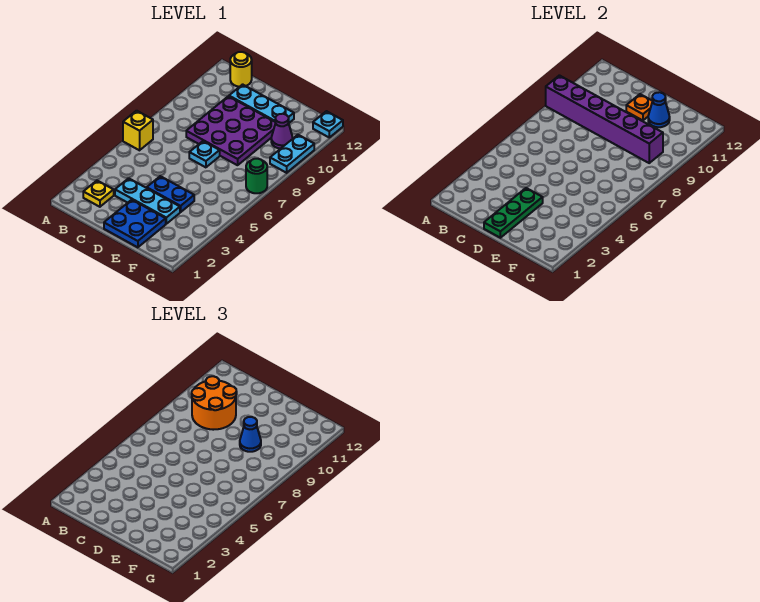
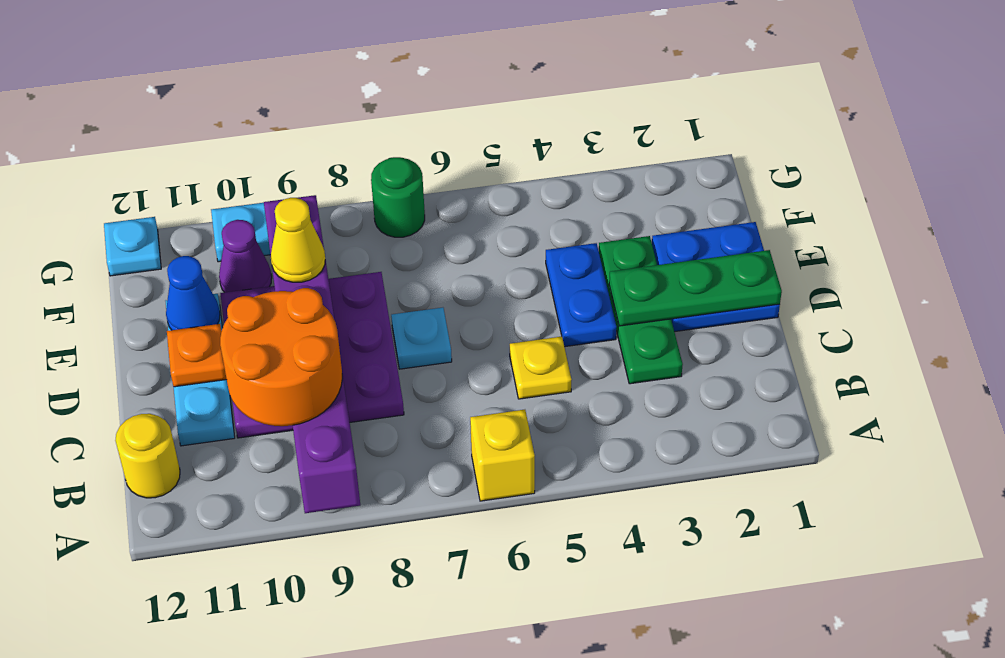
yellow plate B2 level 1 -> yellow plate C5 level 1
cyan plate C3:E3 level 1 -> green plate C3:E3 level 1
blue cone E9 level 3 -> yellow cone E9 level 3

